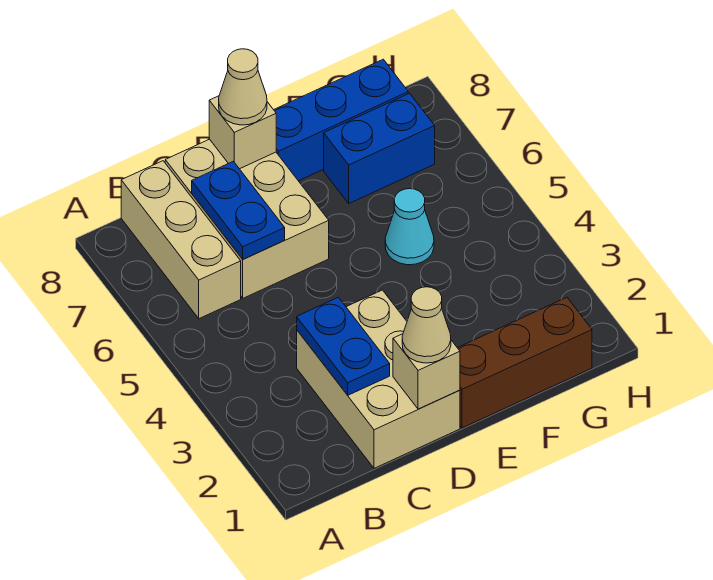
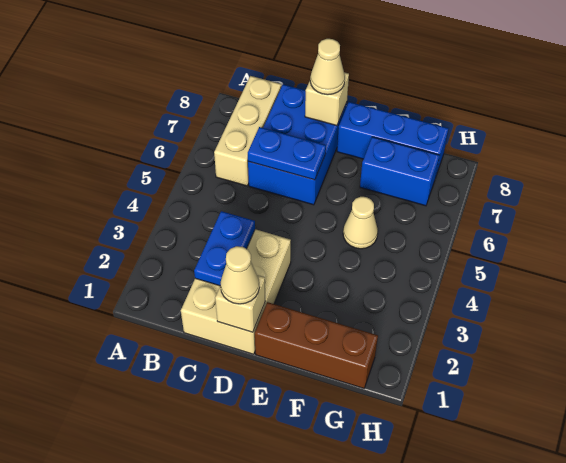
tan brick C6:D8 level 1 -> blue brick C6:D8 level 1
blue plate C6:C7 level 2 -> blue plate C6:D6 level 2
cyan cone F5 level 1 -> tan cone F5 level 1

